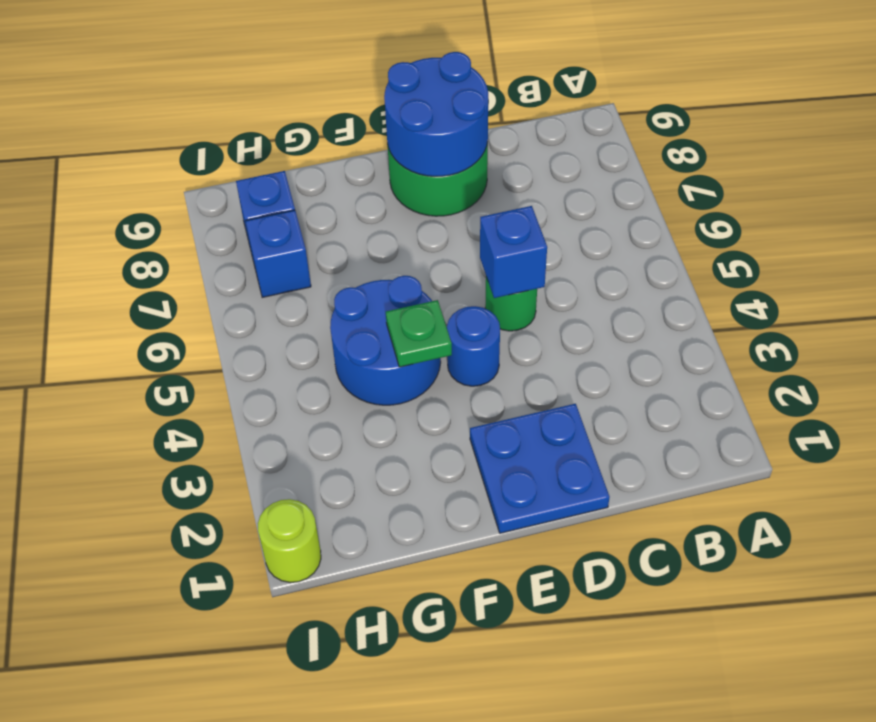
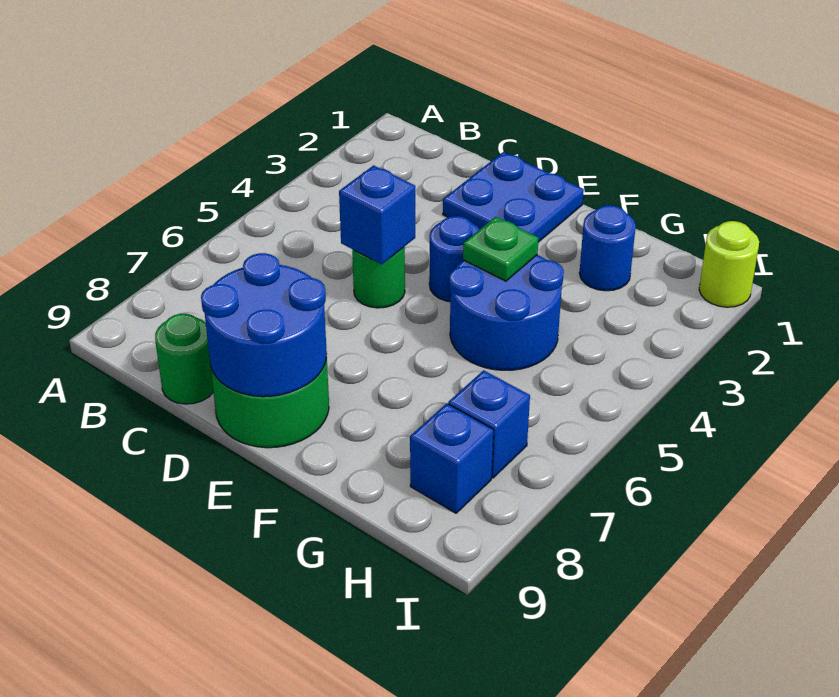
none -> green round brick C9 level 1
none -> blue round brick G2 level 1

